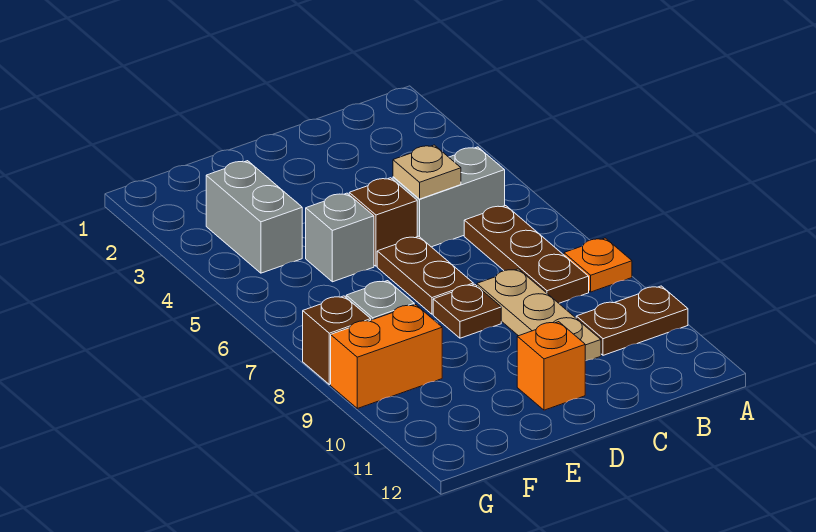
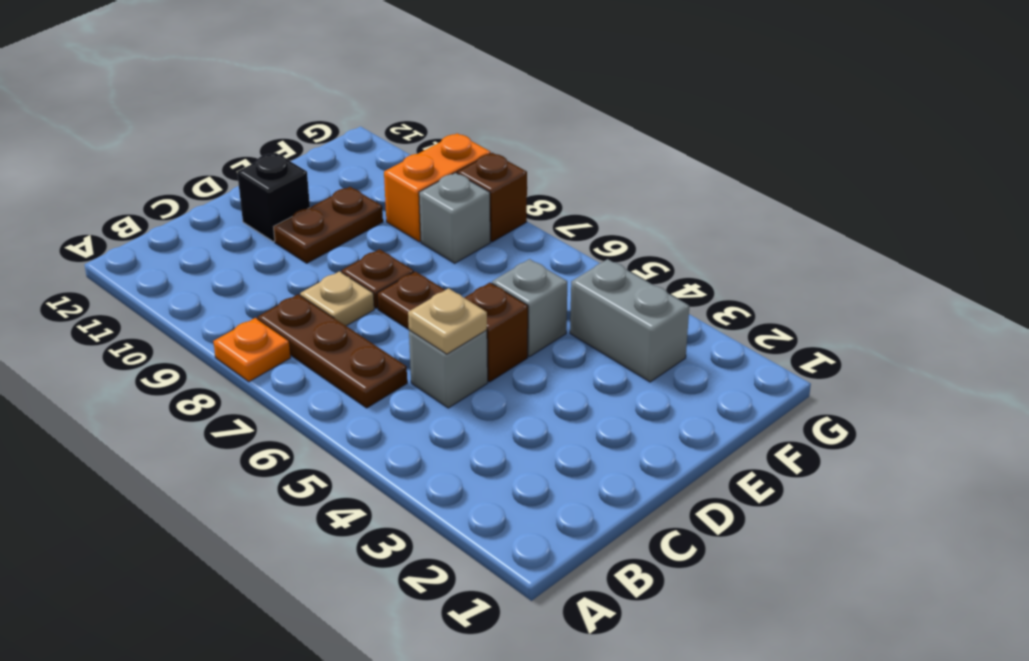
brown plate A10:B10 level 1 -> brown plate D10:E10 level 1
grey brick B5:C5 level 1 -> grey brick C5 level 1
tan plate C8:C10 level 1 -> tan plate C8 level 1
orange brick D11 level 1 -> black brick D11 level 1

